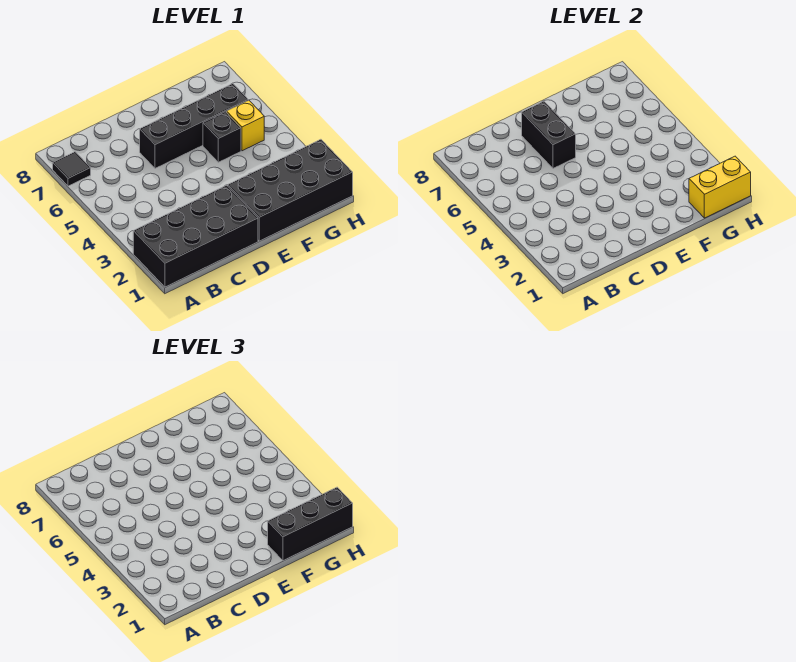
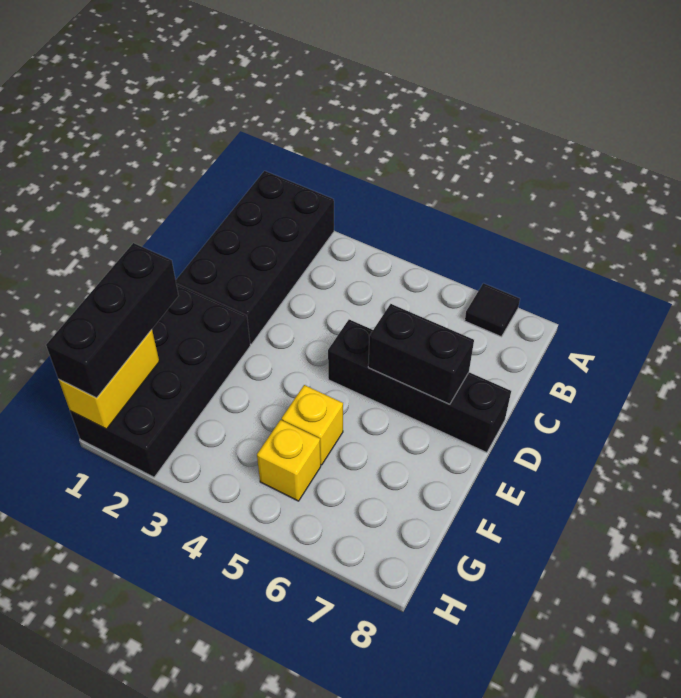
black brick D6:G6 level 1 -> black brick D5:D8 level 1
black brick F5 level 1 -> yellow brick F5 level 1

